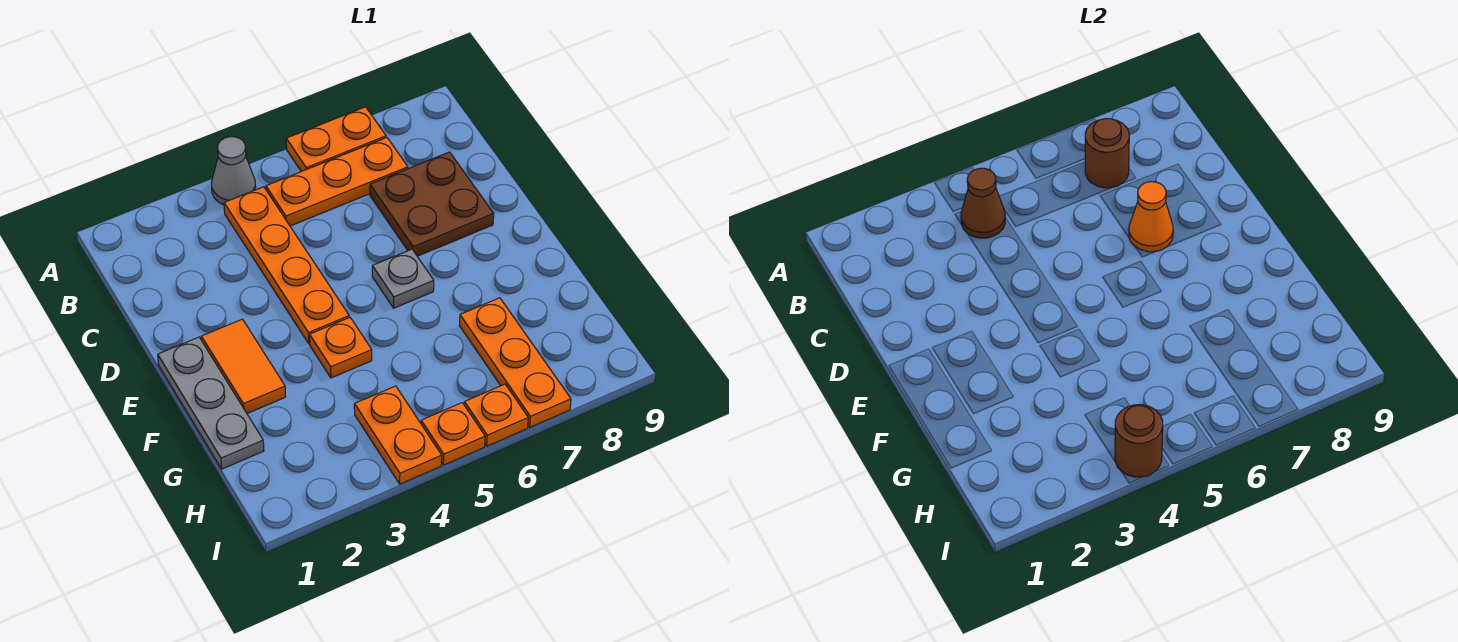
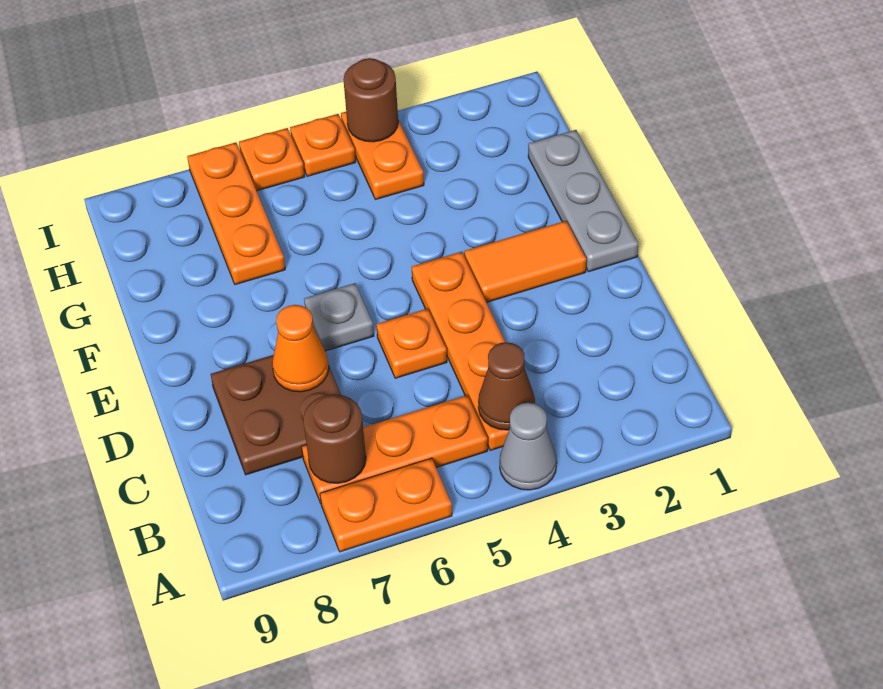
orange tile E2:F2 level 1 -> orange tile E2:E3 level 1
orange plate F4 level 1 -> orange plate D5 level 1

